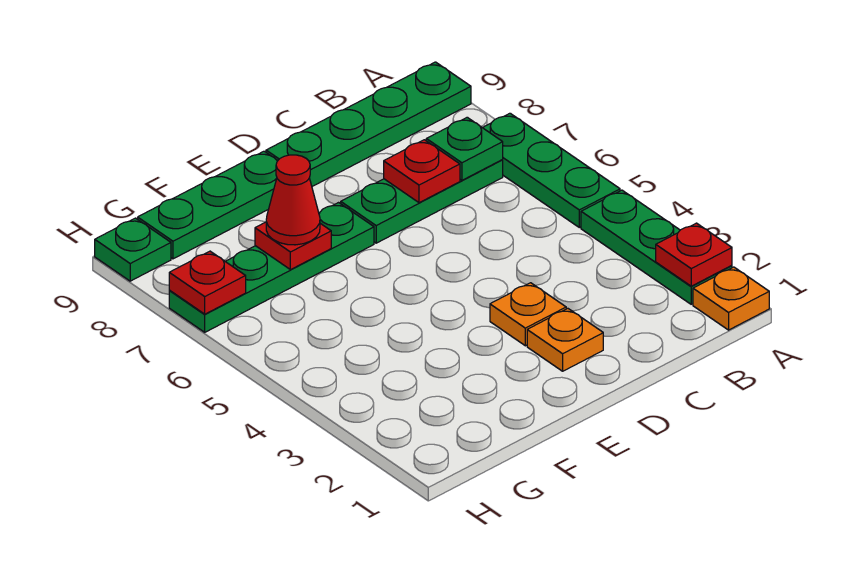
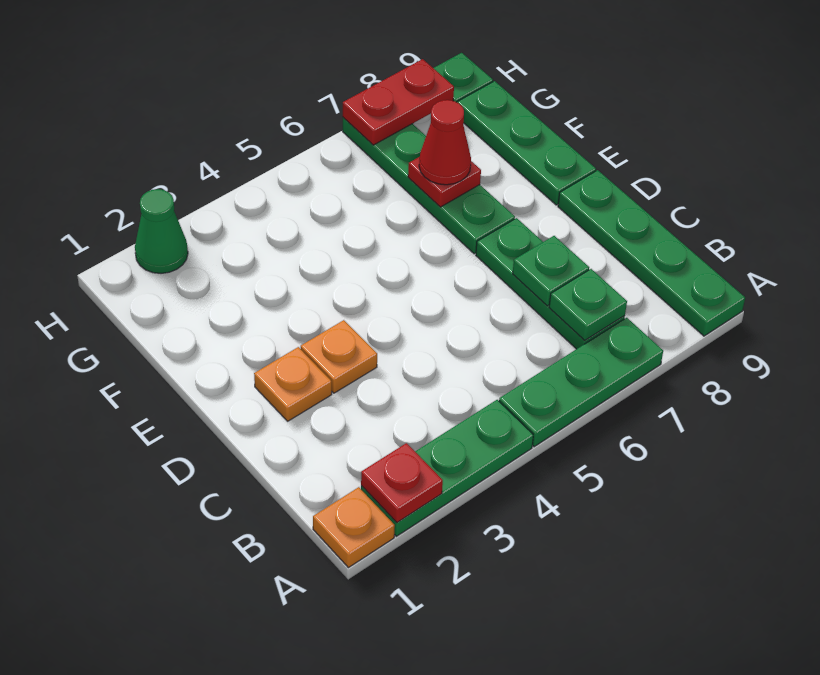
red plate C7 level 2 -> green plate C7 level 2
none -> green cone H2 level 1
red plate H7 level 2 -> red plate H7:H8 level 2

